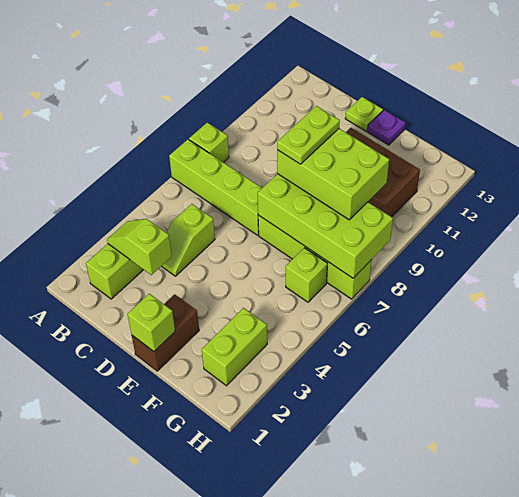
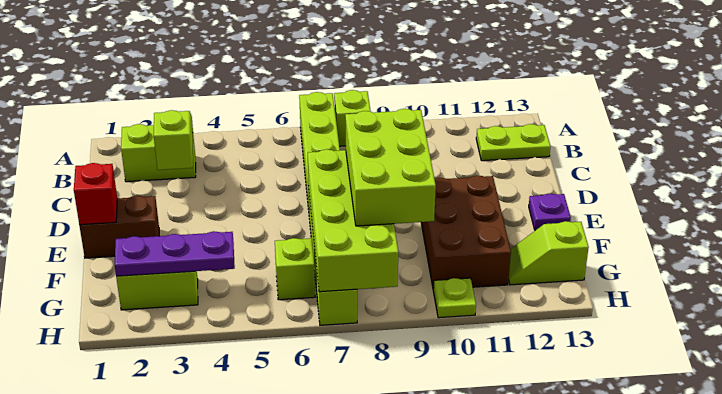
lime slope C4:C5 level 1 top 5 -> lime slope G12:G13 level 1 top 13
lime plate D13 level 1 -> lime plate H10 level 1
lime brick E1 level 2 -> red brick E1 level 2
lime plate E8:E9 level 4 -> lime plate B12:B13 level 1
none -> purple plate G2:G4 level 2

